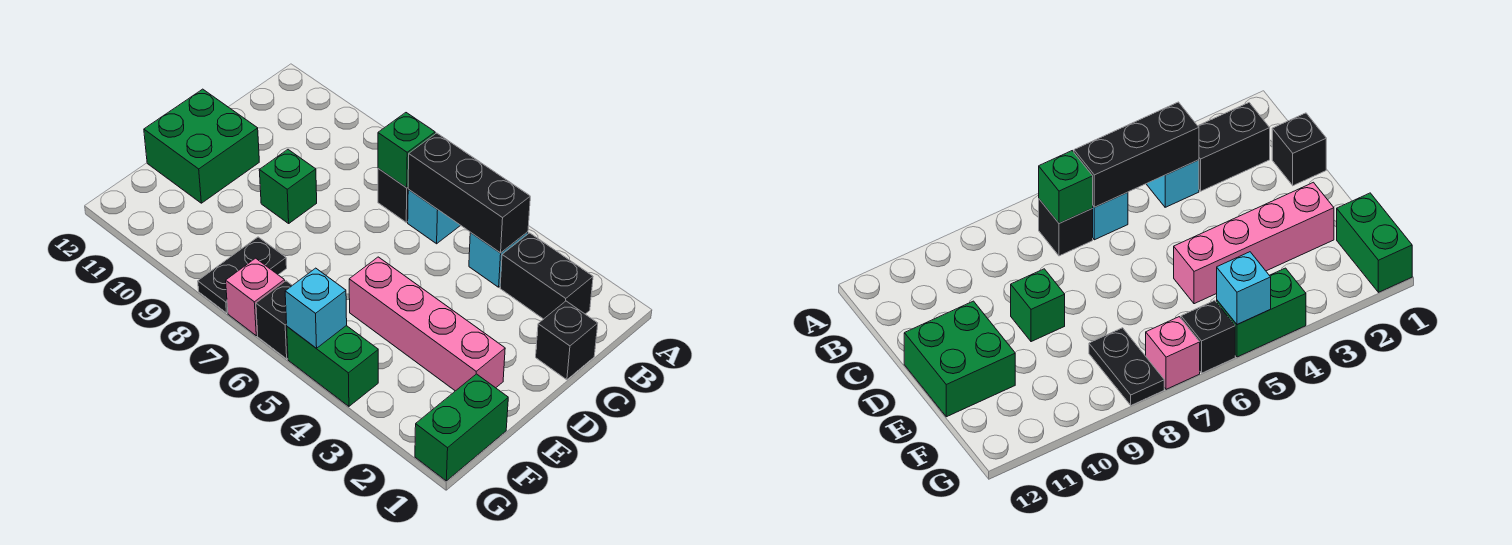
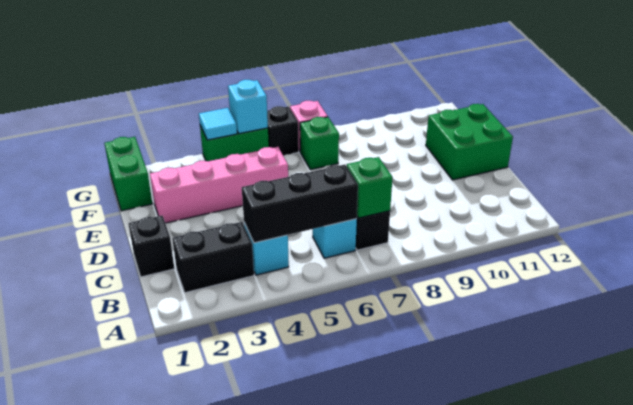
green brick D9 level 1 -> green brick F7 level 1
black plate F8:G8 level 1 -> none
none -> cyan tile G4 level 2

